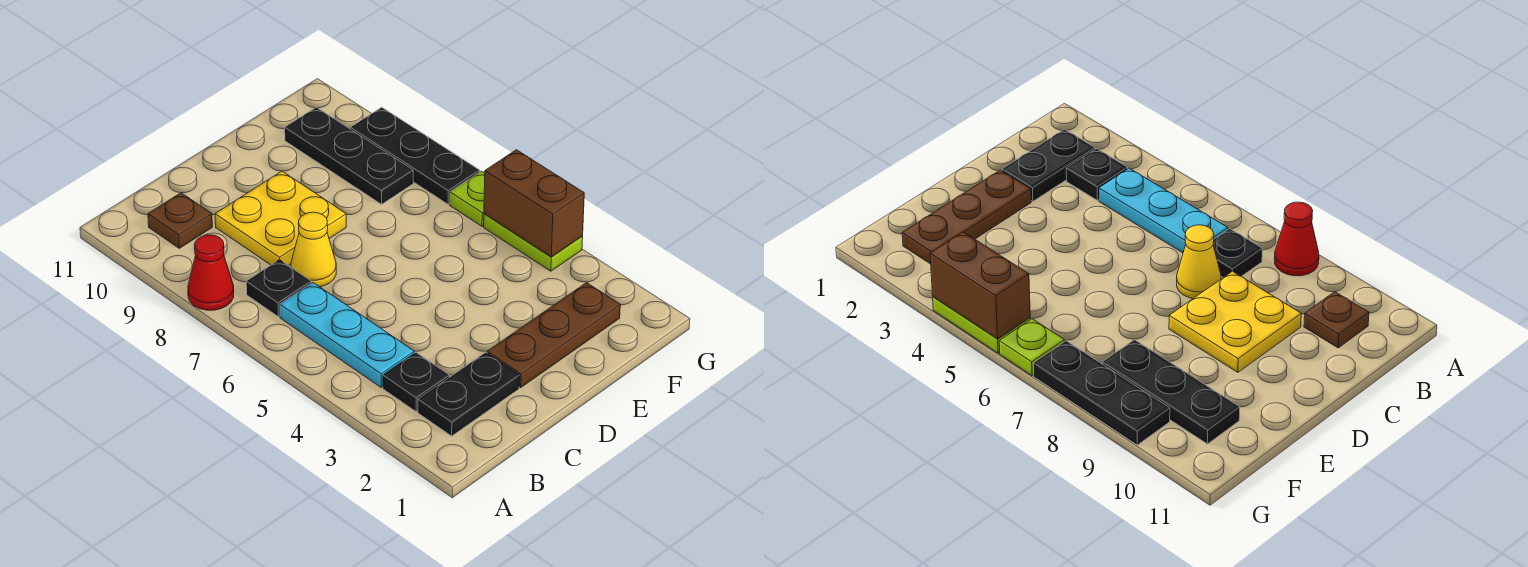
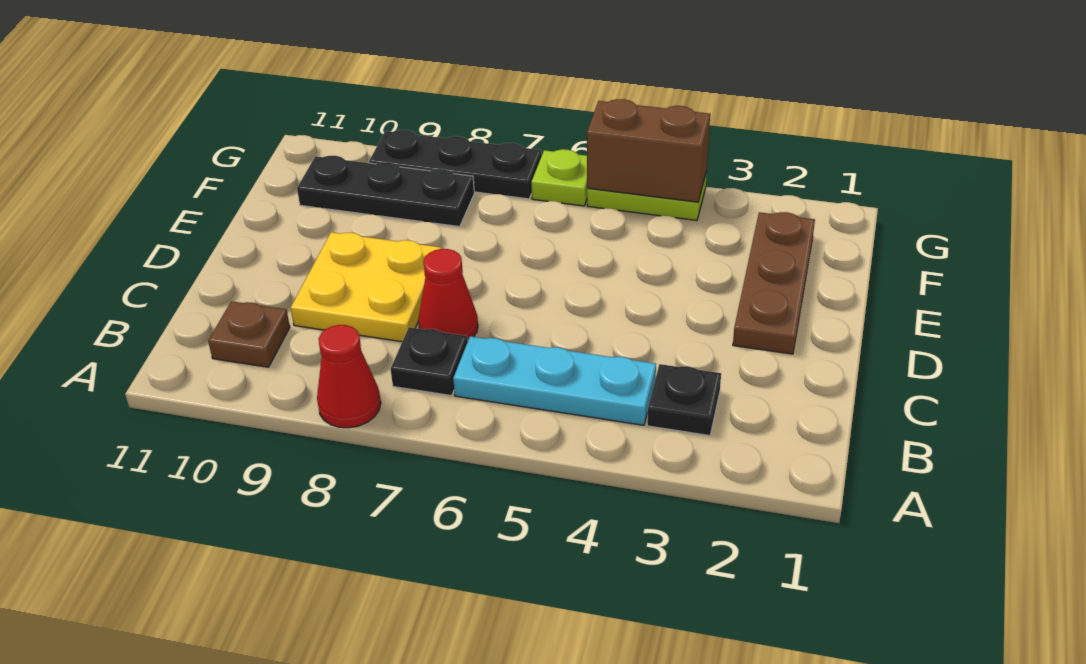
black plate B2:C2 level 1 -> none
yellow cone C7 level 1 -> red cone C7 level 1

